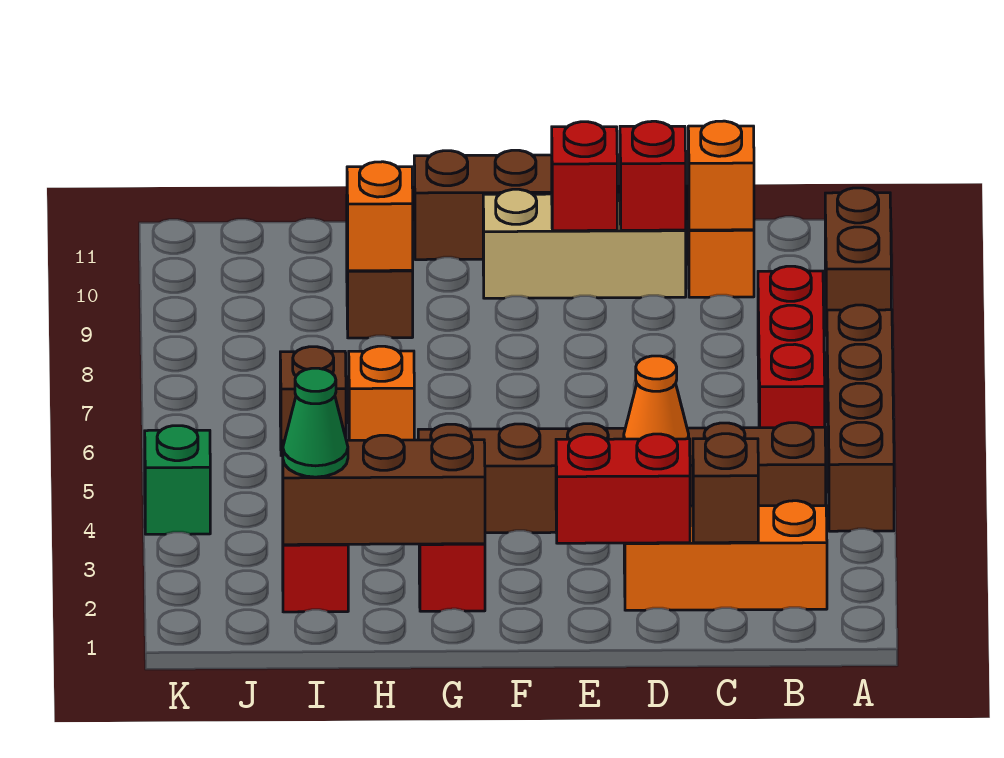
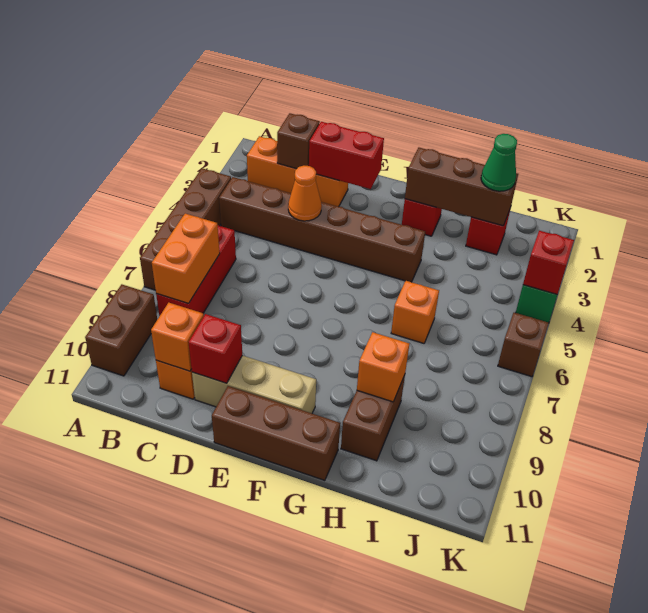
none -> orange brick B7:B8 level 2
red brick E10 level 2 -> red brick K4 level 2
brown brick I6 level 1 -> brown brick K6 level 1

